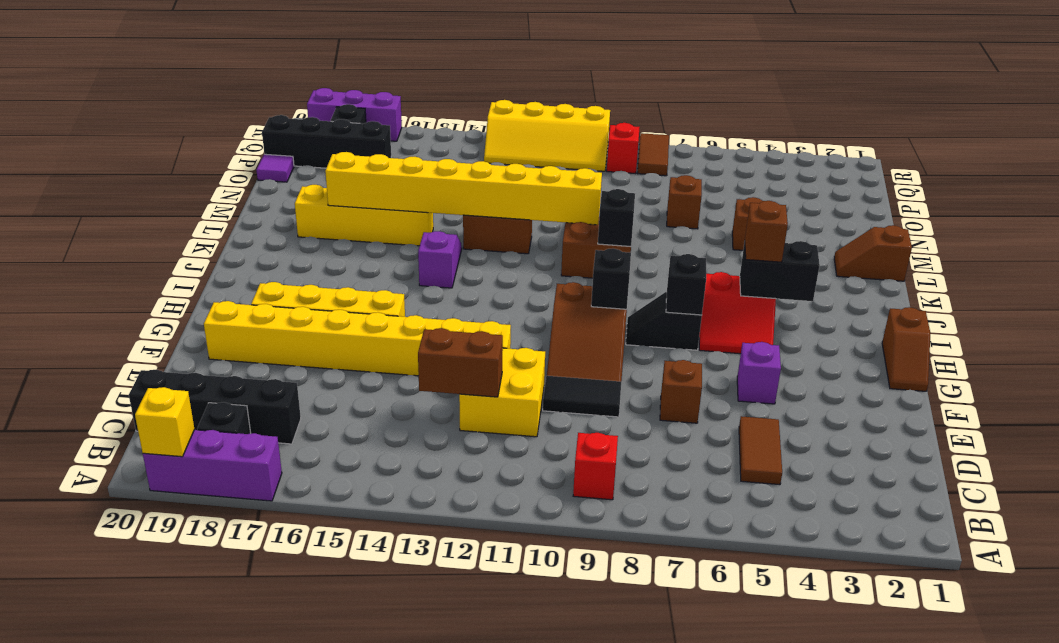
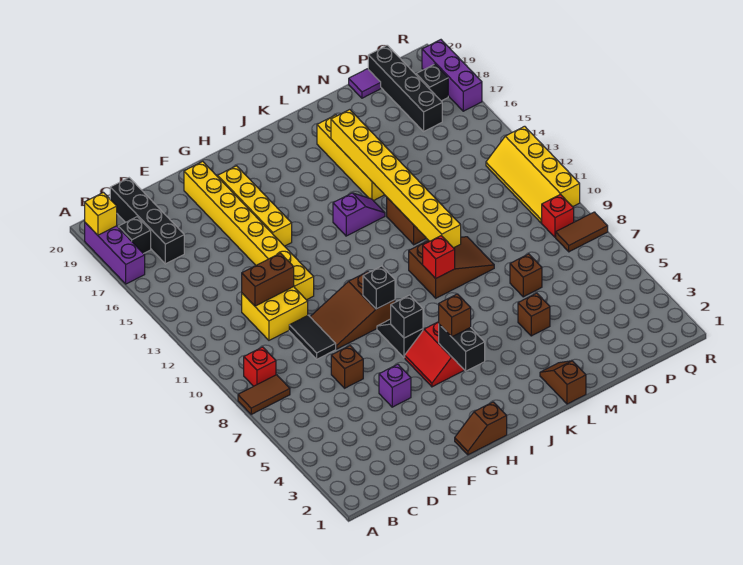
brown tile C5:D5 level 1 -> brown tile A8:B8 level 1
brown brick D12:D13 level 2 -> brown brick D12:E12 level 2
black brick K9 level 2 -> red brick K9 level 2

